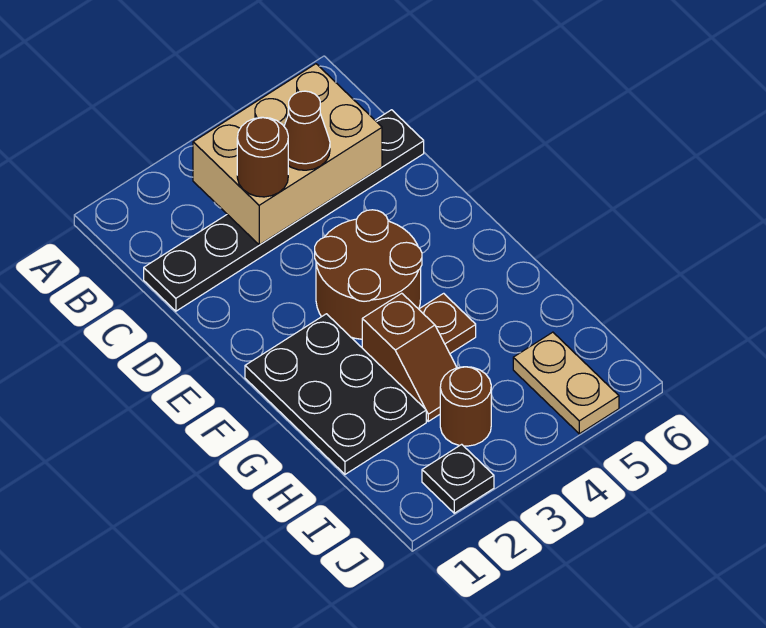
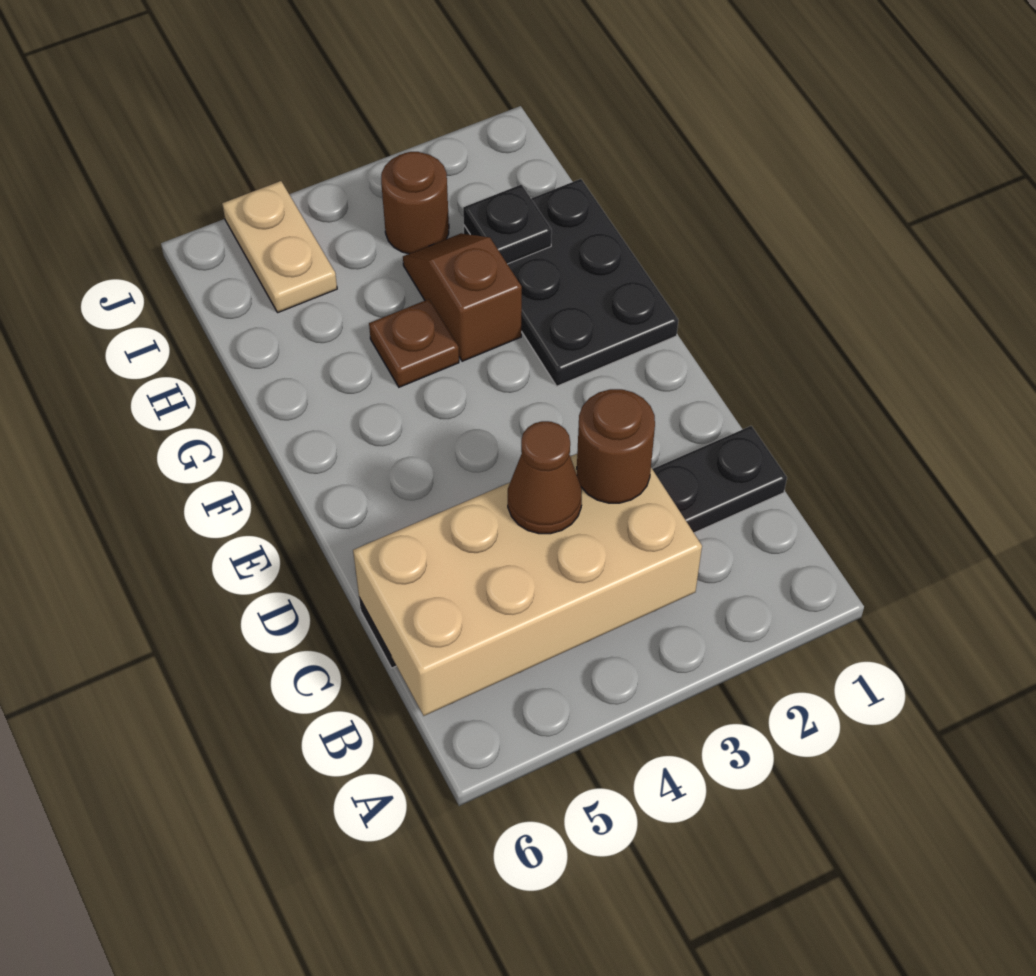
tan brick B3:C5 level 2 -> tan brick B3:C6 level 2
brown round brick E3:F4 level 1 -> none
black plate J2 level 1 -> black plate H2 level 2

